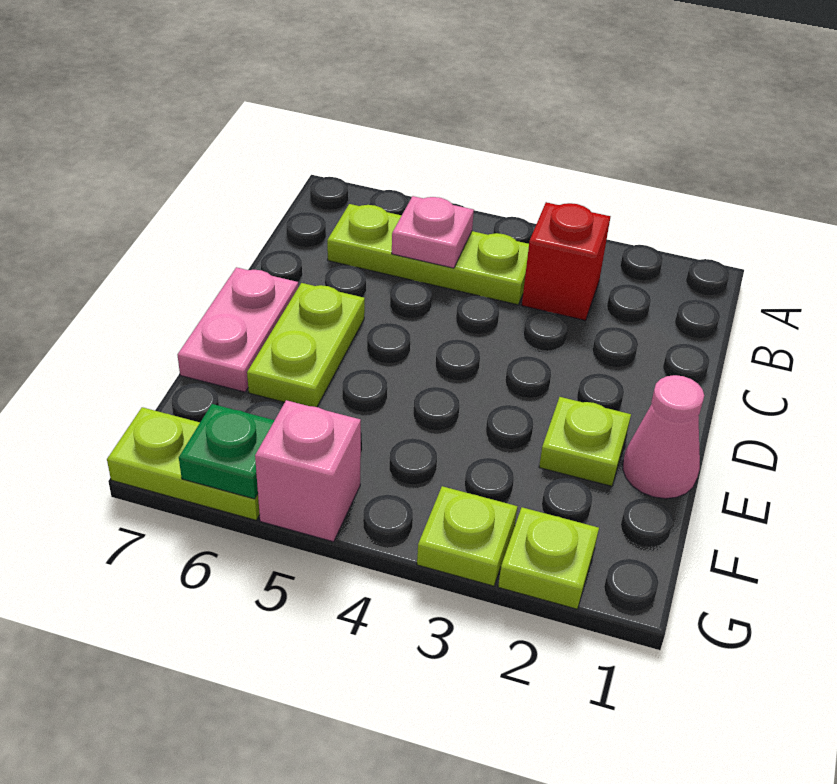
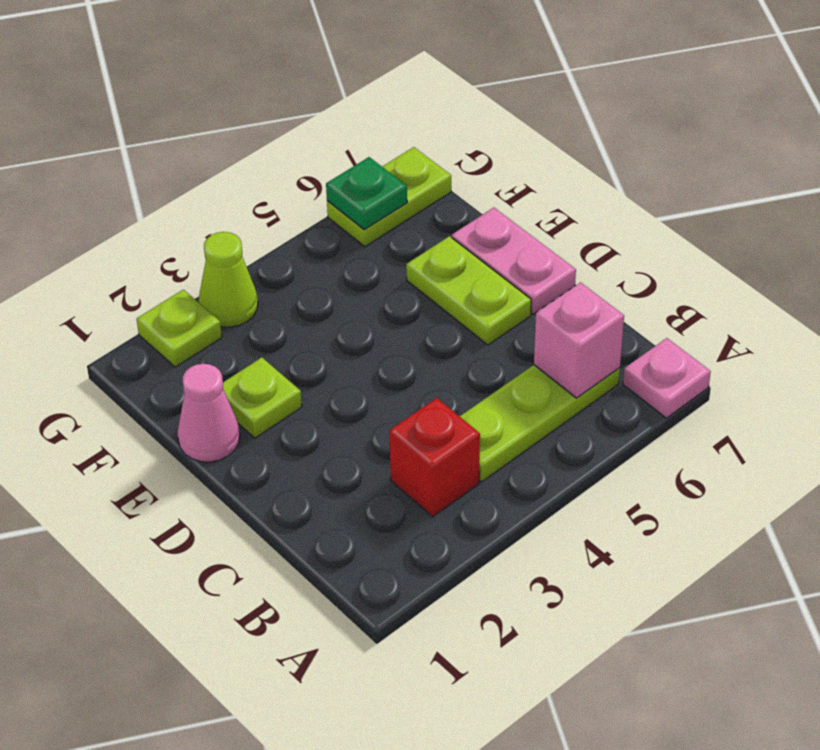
pink plate B5 level 2 -> pink plate A7 level 1
lime plate G3 level 1 -> lime cone G3 level 1
pink brick G5 level 1 -> pink brick B6 level 2

